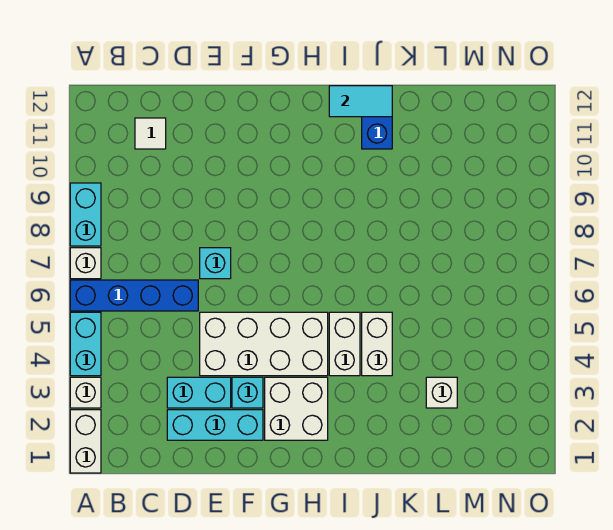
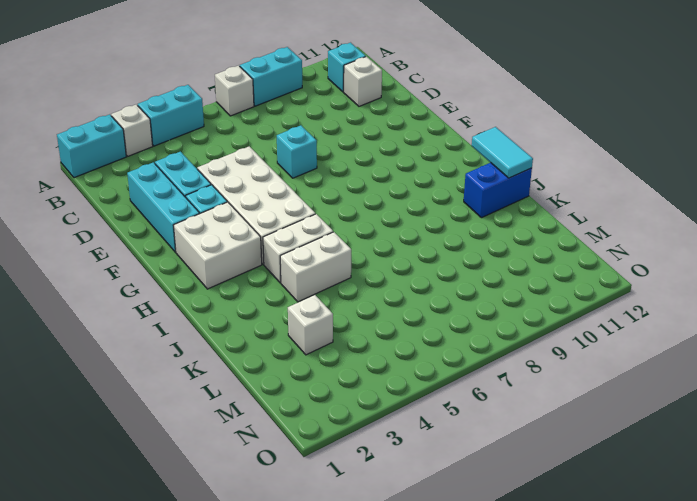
white brick A1:A2 level 1 -> cyan brick A1:A2 level 1
blue brick A6:D6 level 1 -> none
none -> cyan brick B11 level 1
white tile C11 level 1 -> white brick C11 level 1

